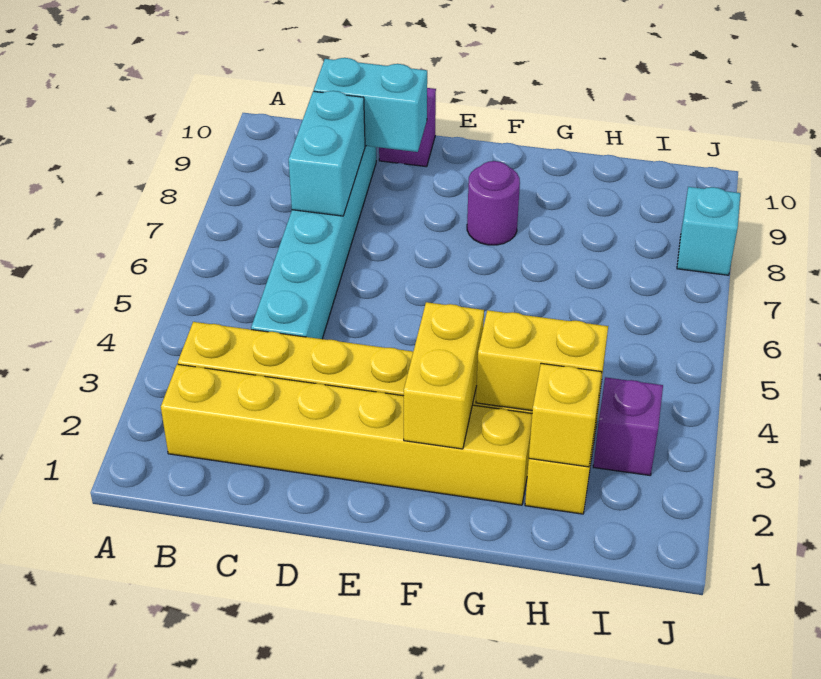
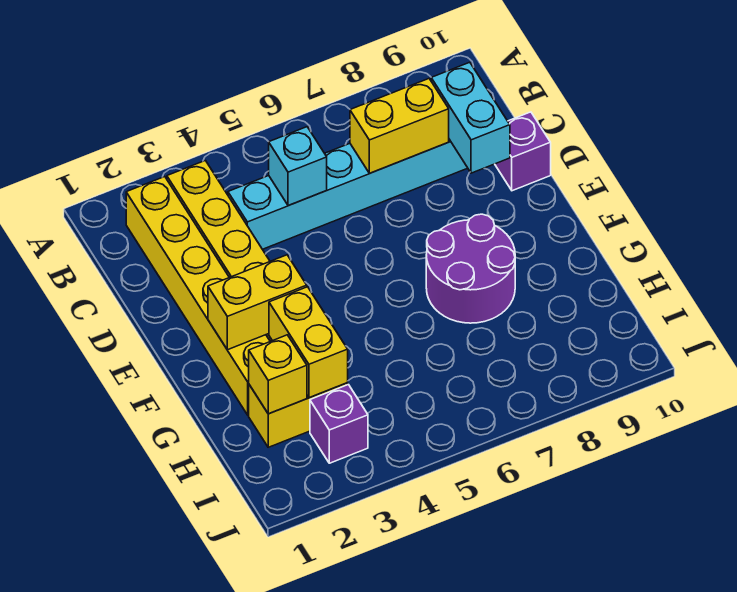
cyan brick C7:C8 level 2 -> yellow brick C7:C8 level 2
purple round brick F8 level 1 -> purple round brick F7:G8 level 1
cyan brick J8 level 1 -> cyan brick C5 level 2

